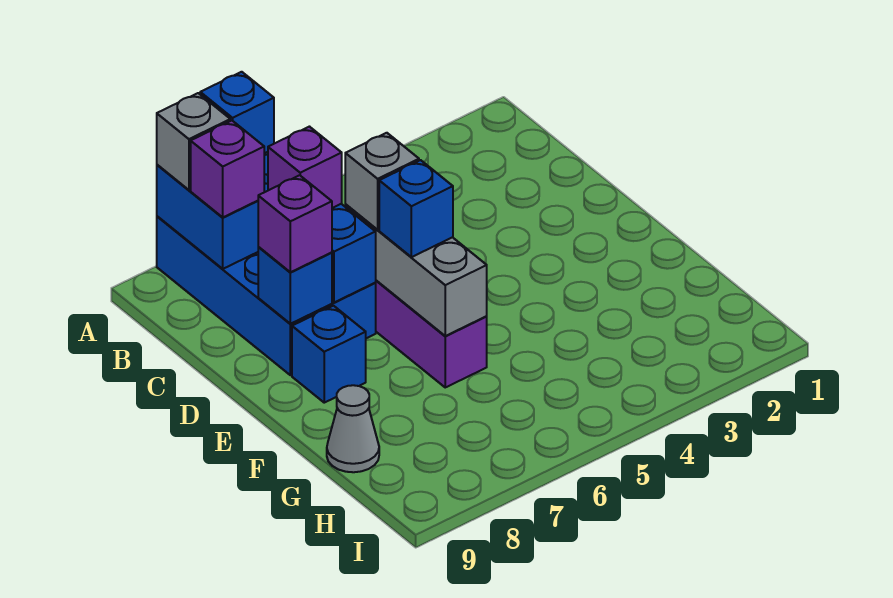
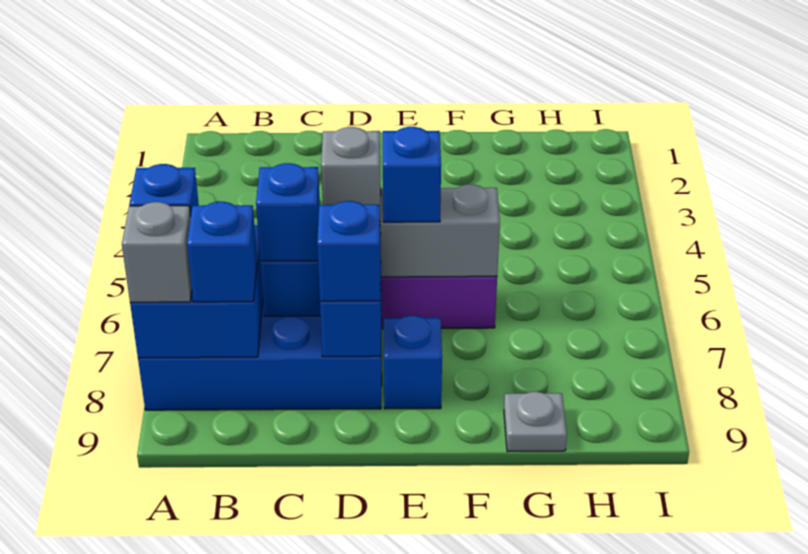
purple brick B8 level 3 -> blue brick B8 level 3
purple brick C7 level 3 -> blue brick C7 level 3
purple brick D8 level 3 -> blue brick D8 level 3
grey cone G9 level 1 -> grey plate G9 level 1

